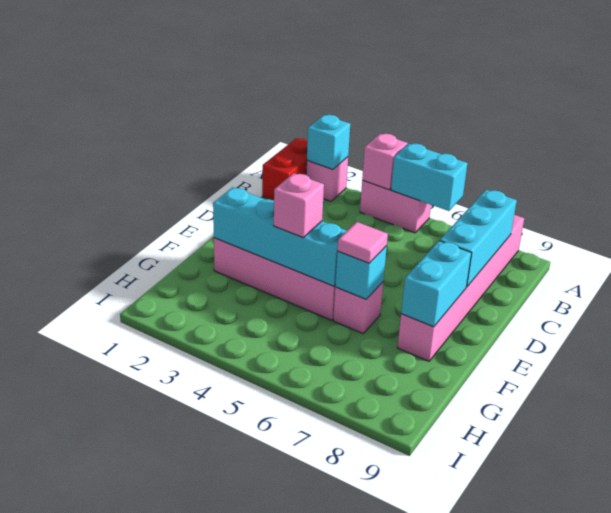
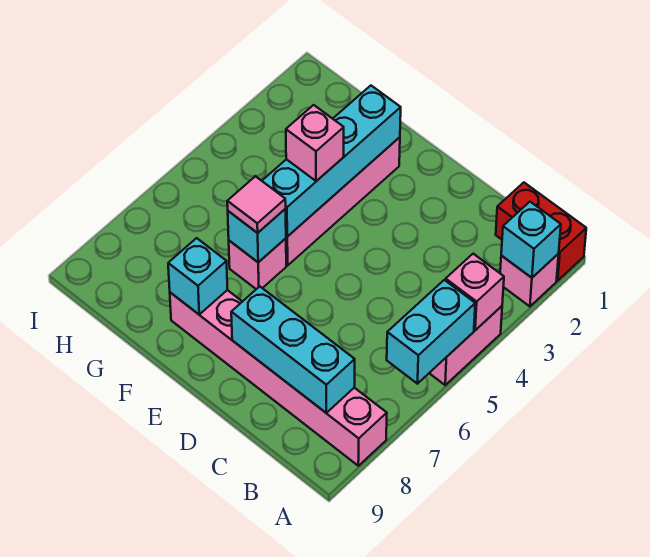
cyan brick E8:F8 level 2 -> cyan brick F8 level 2

